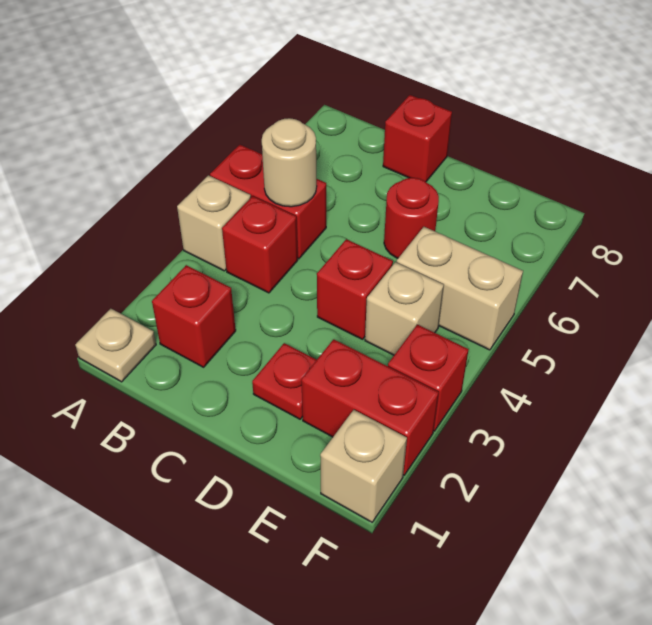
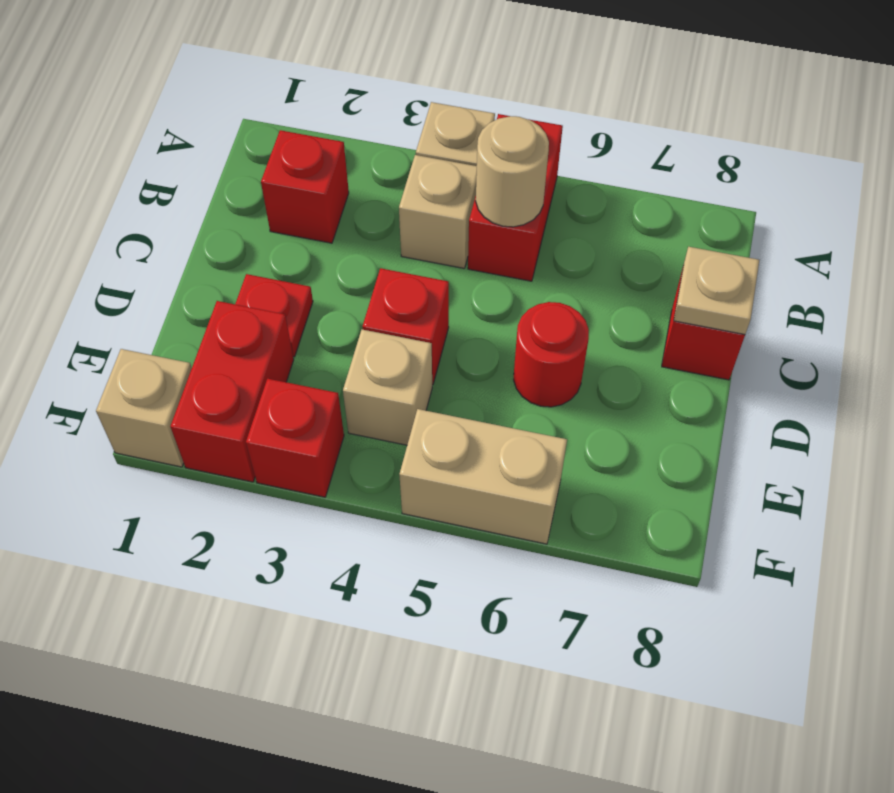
tan plate A1 level 1 -> tan plate C8 level 2
red brick B4 level 1 -> tan brick B4 level 1
tan brick E5:F5 level 1 -> tan brick F5:F6 level 1

